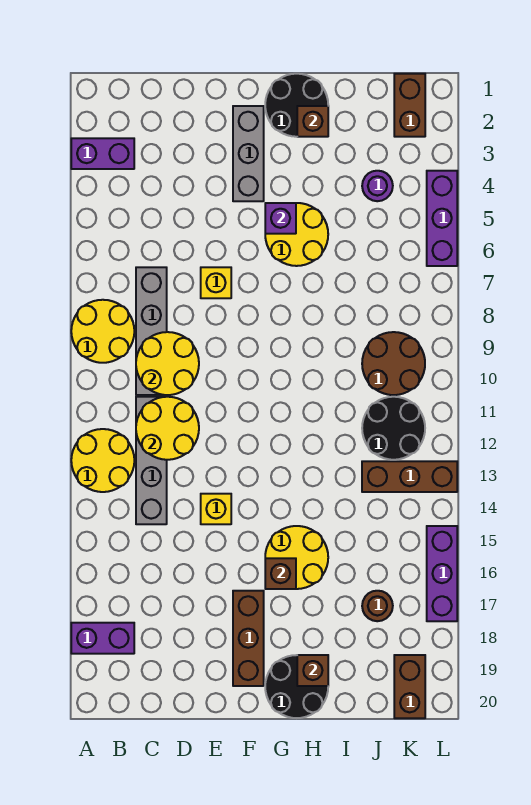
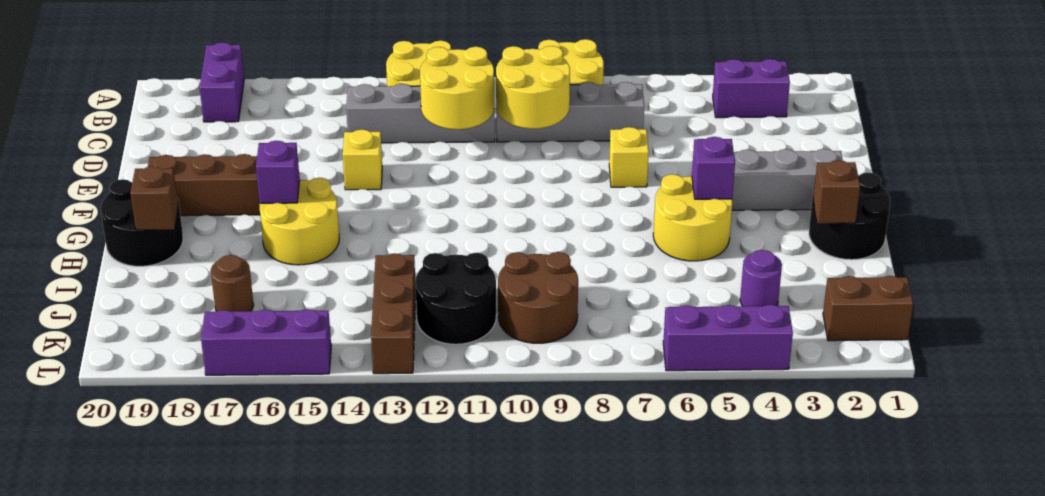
purple brick A3:B3 level 1 -> purple brick B3:B4 level 1
brown brick G16 level 2 -> purple brick G16 level 2
brown brick K19:K20 level 1 -> none

